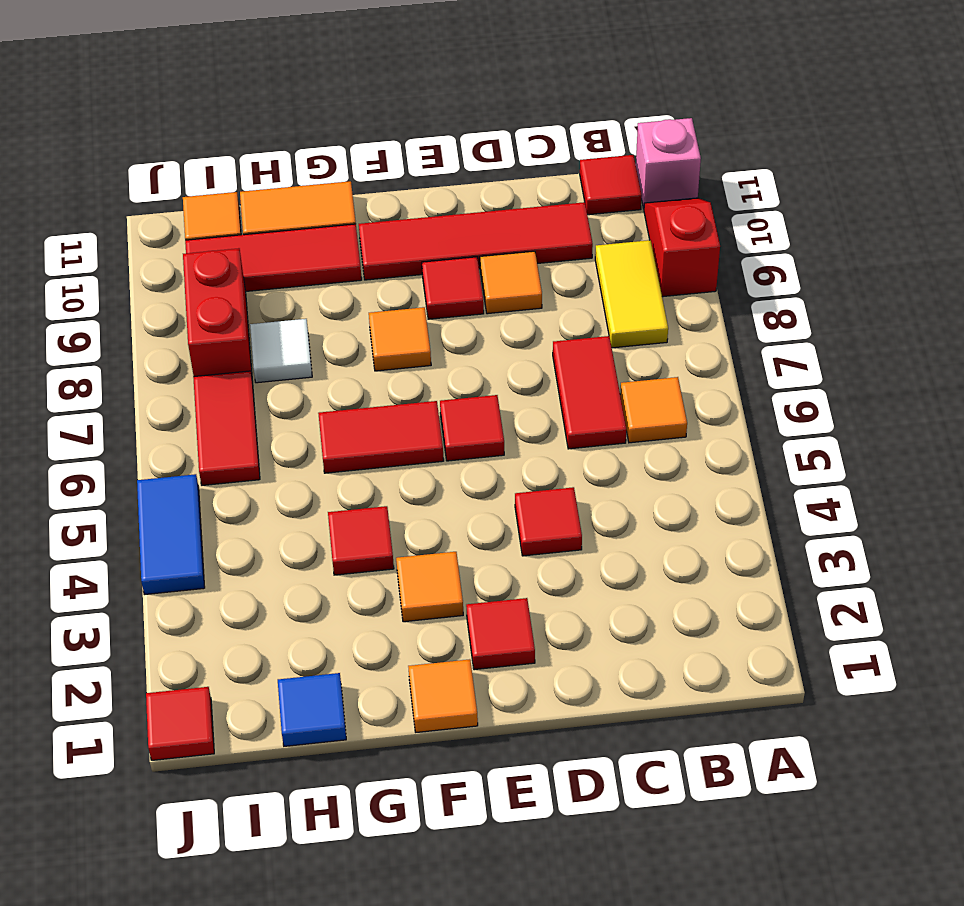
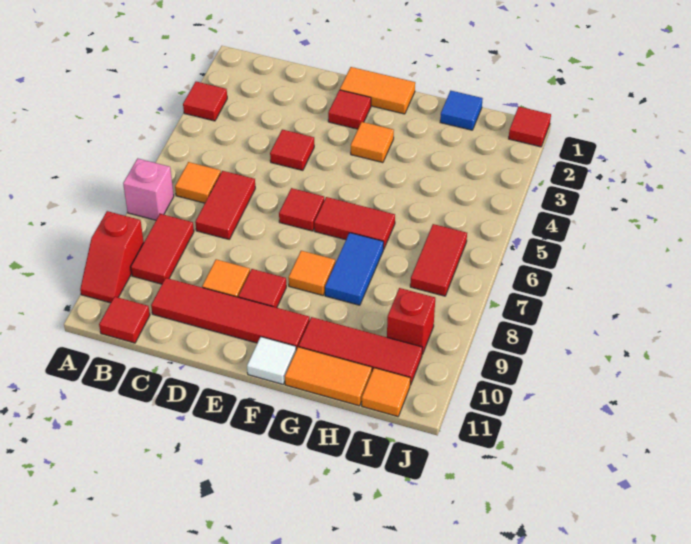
pink brick A11 level 1 -> pink brick A7 level 1
yellow tile B8:B9 level 1 -> red tile B8:B9 level 1
orange tile F1 level 1 -> orange tile E1:F1 level 1
red tile G4 level 1 -> red tile A3 level 1
white tile H8 level 1 -> white tile F11 level 1
red brick I8:I9 level 1 -> red brick I9 level 1
blue tile J4:J5 level 1 -> blue tile G7:G8 level 1

